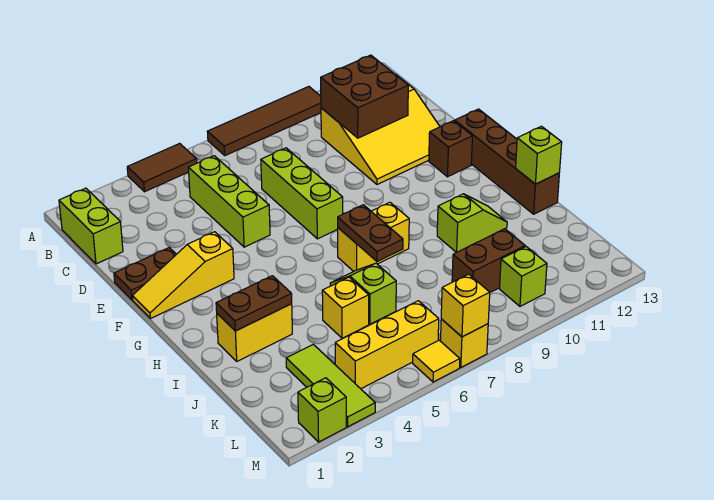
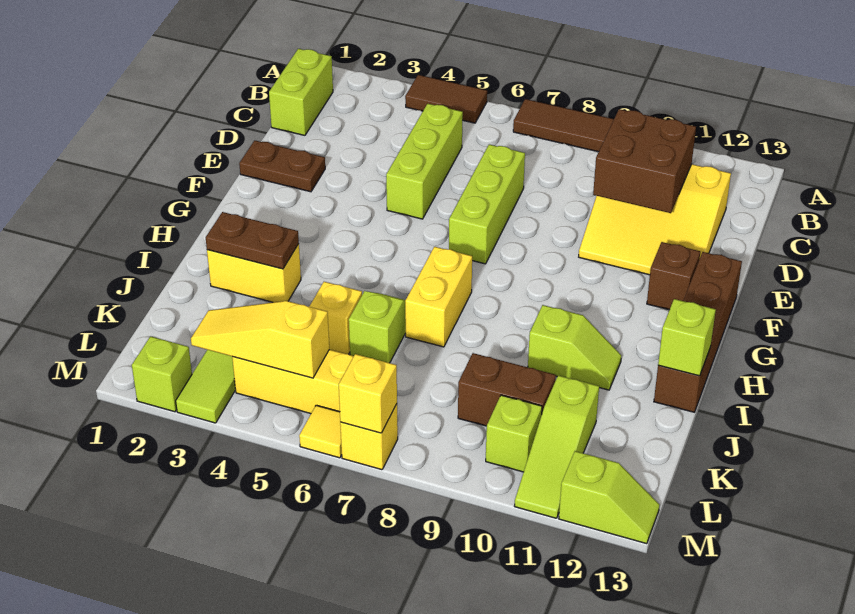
yellow slope F1:F3 level 1 top 3 -> yellow slope L3:L5 level 2 top 5
yellow brick H7:H8 level 1 -> yellow brick H7:I7 level 1
brown plate H7:I7 level 2 -> none
none -> lime slope K11:M11 level 1 top K
none -> lime slope M12:M13 level 1 top 12

